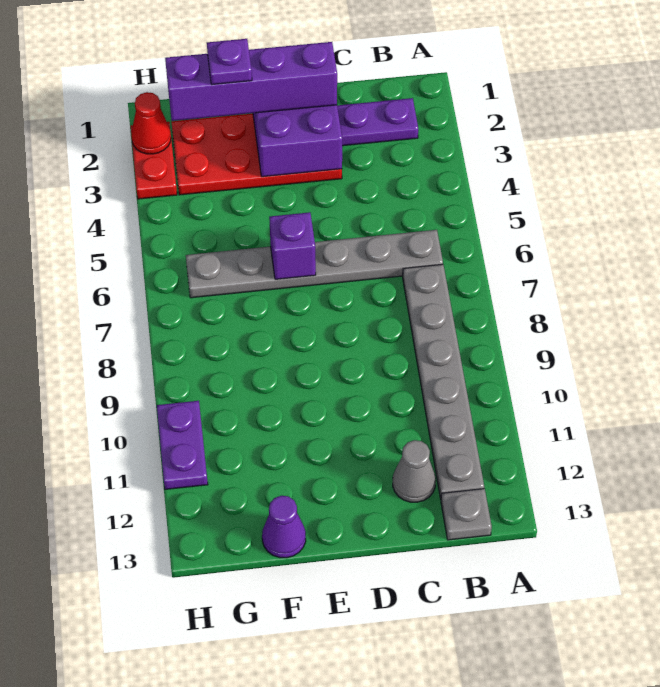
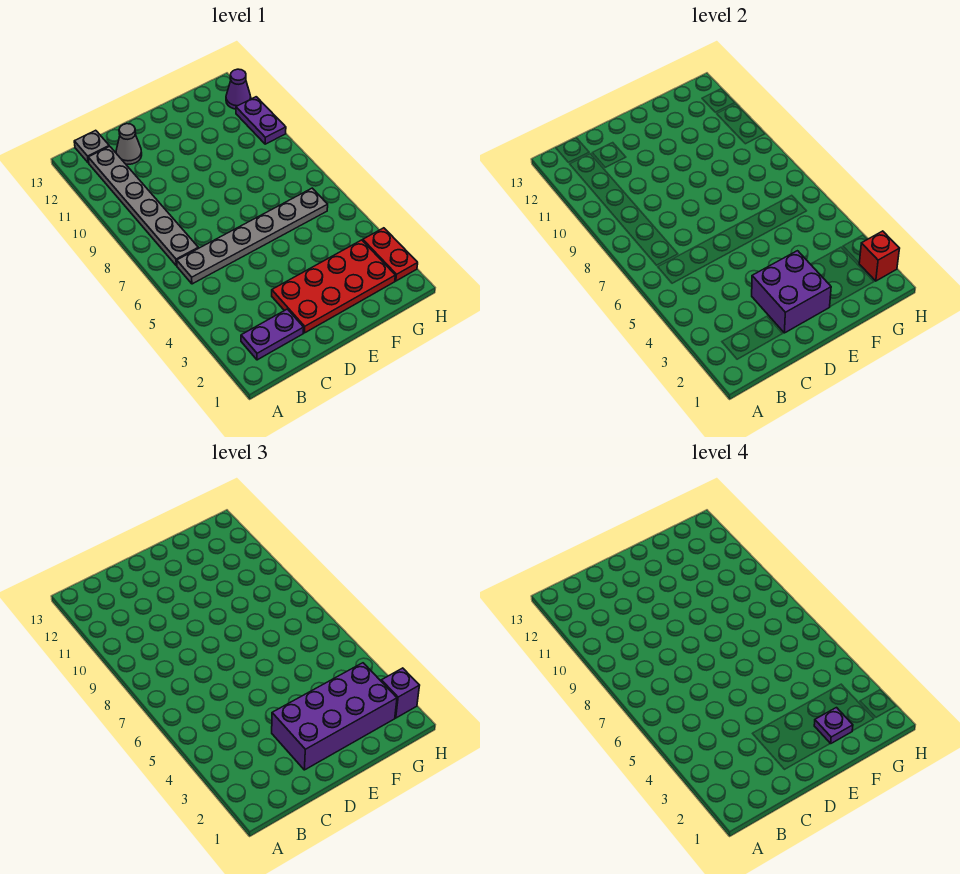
purple brick D2:G2 level 3 -> purple brick D2:G3 level 3
purple brick E6 level 2 -> purple brick H2 level 3
purple cone F13 level 1 -> purple cone H12 level 1
red cone H2 level 2 -> red brick H2 level 2

